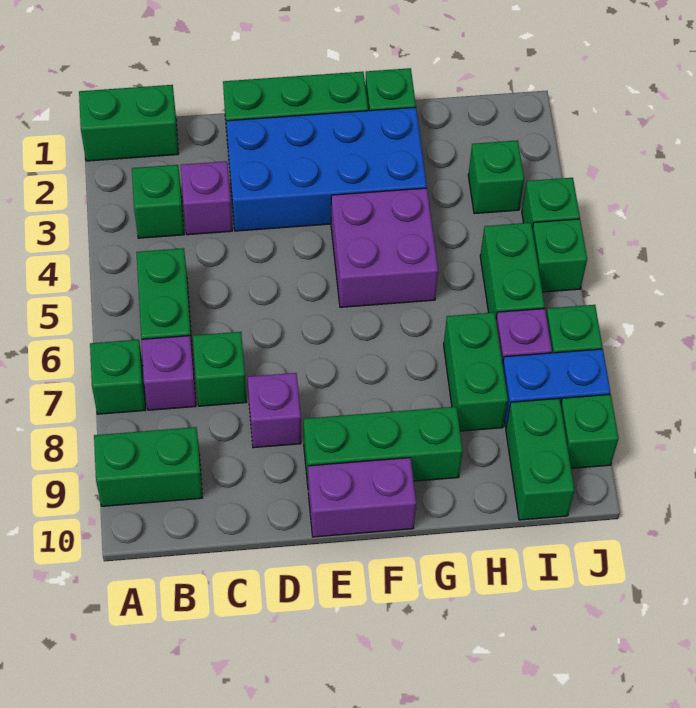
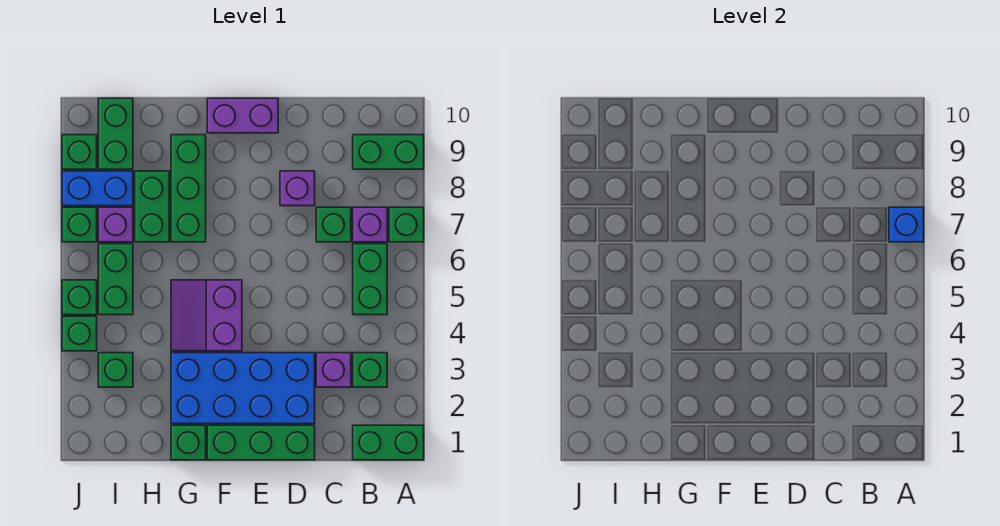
none -> blue brick A7 level 2
green brick E9:G9 level 1 -> green brick G7:G9 level 1
purple brick F4:G5 level 1 -> purple slope F4:G5 level 1 top F

